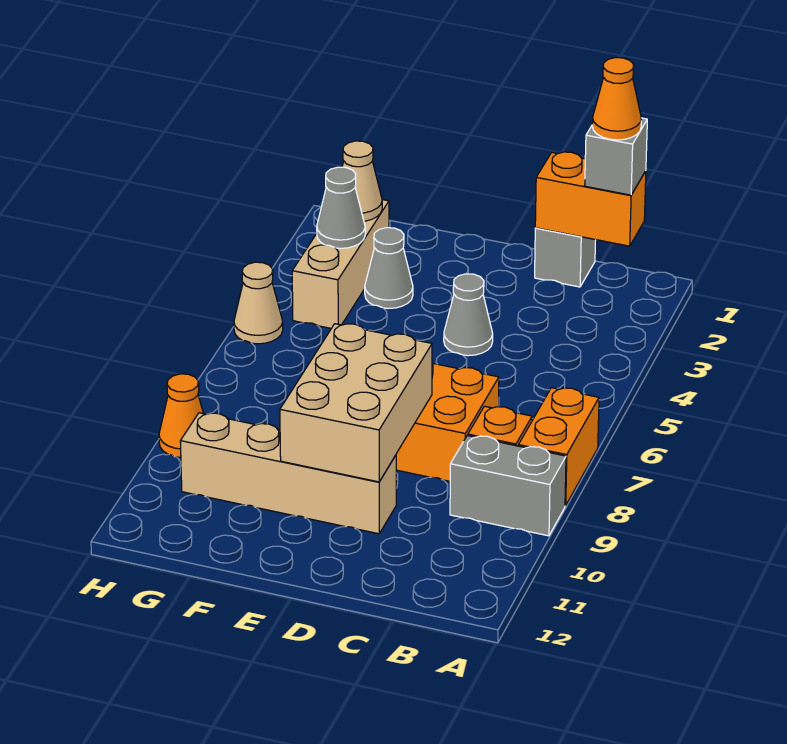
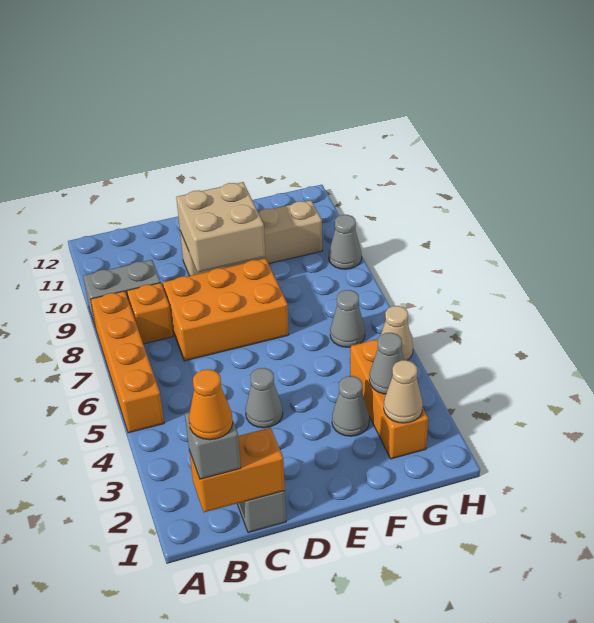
orange brick A7:A8 level 1 -> orange brick A5:A8 level 1
tan brick D8:E10 level 2 -> tan brick D9:E10 level 2
tan brick G2:G4 level 1 -> orange brick G2:G4 level 1
none -> grey cone G6 level 1
orange cone H9 level 1 -> grey cone H9 level 1

